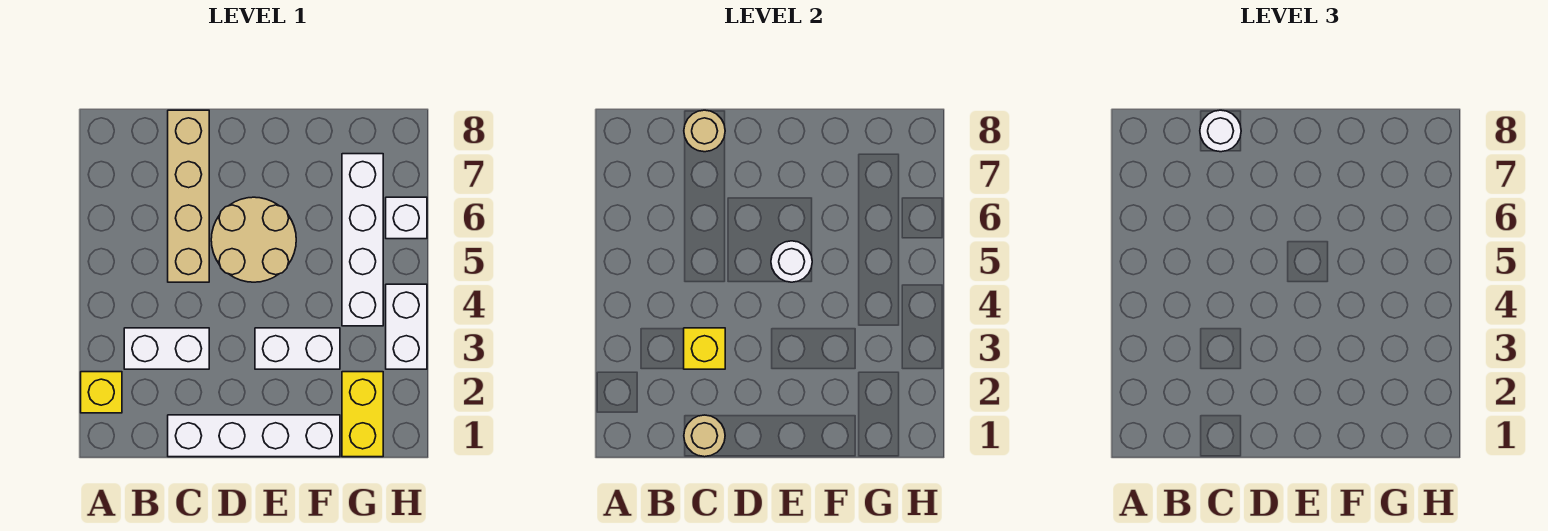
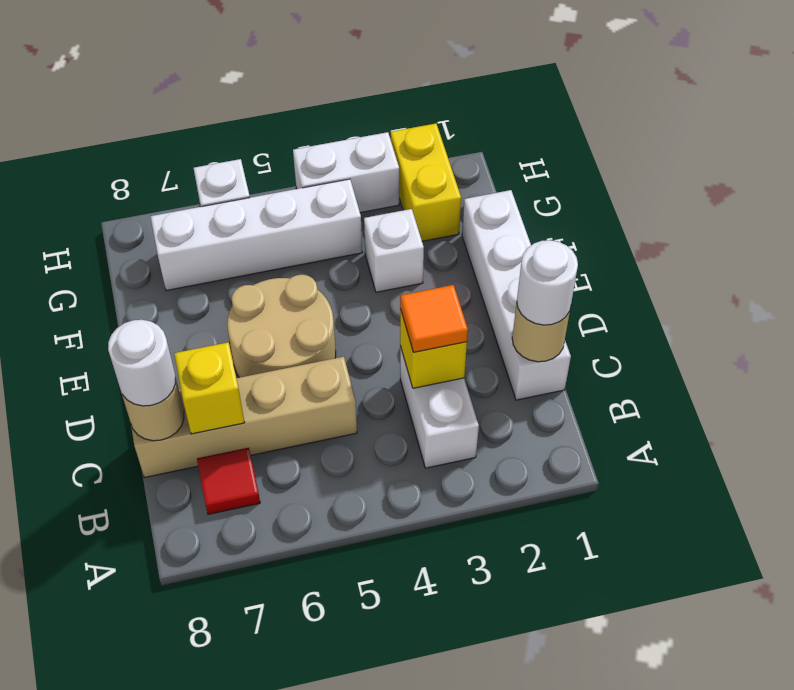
yellow brick A2 level 1 -> yellow brick C7 level 2
none -> red tile B7 level 1
none -> orange tile C3 level 3
white brick E3:F3 level 1 -> white brick F3 level 1
white round brick E5 level 2 -> white round brick C1 level 3
yellow brick G1:G2 level 1 -> yellow brick G2:H2 level 1

